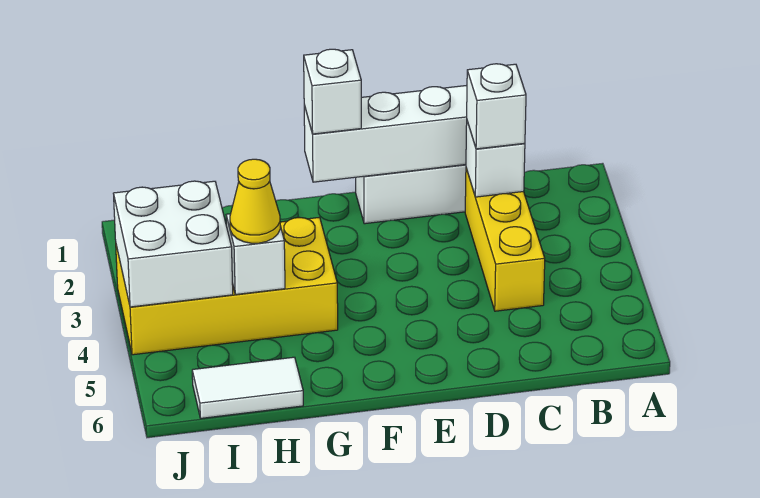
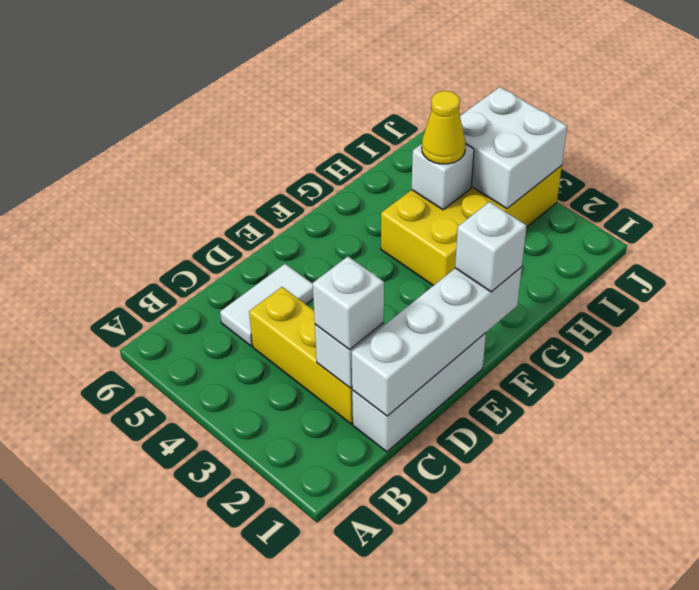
white tile H6:I6 level 1 -> white tile C5:D5 level 1

